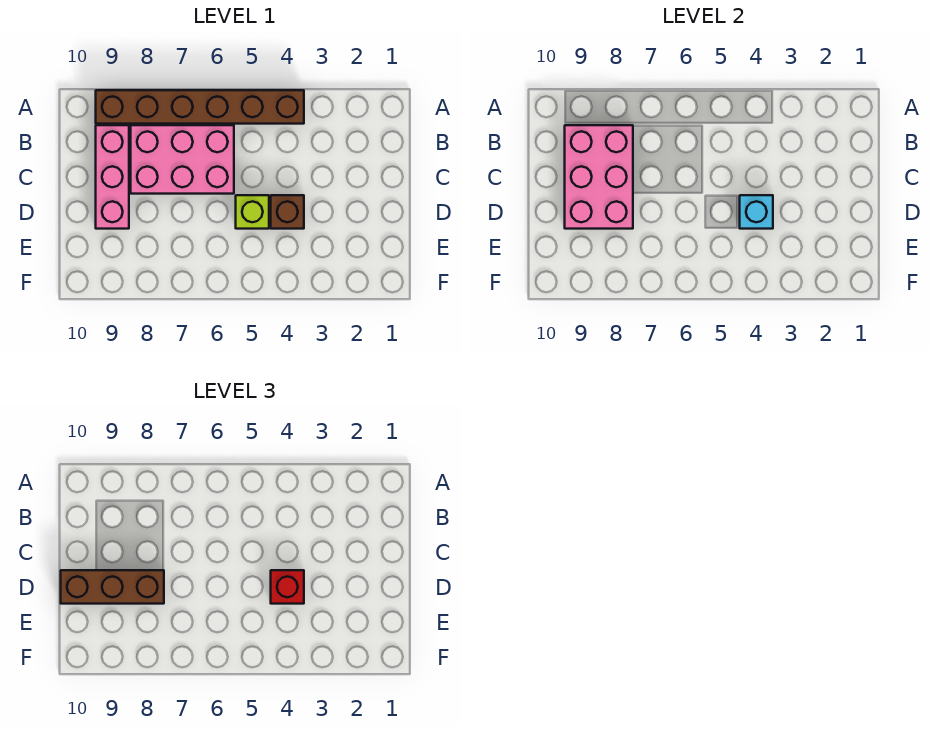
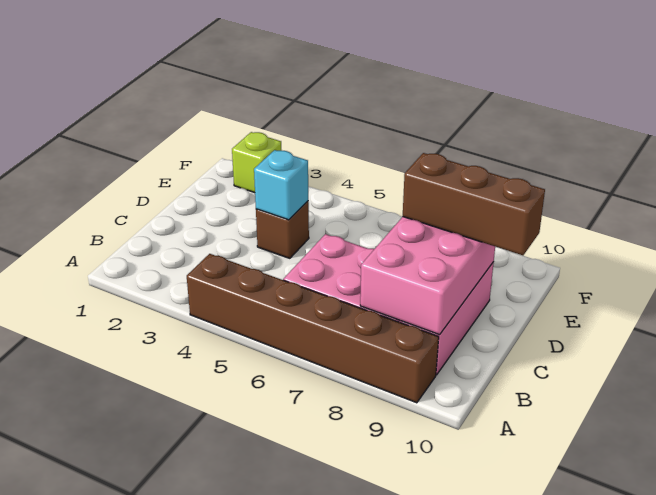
red brick D4 level 3 -> none
lime brick D5 level 1 -> lime brick F2 level 1

